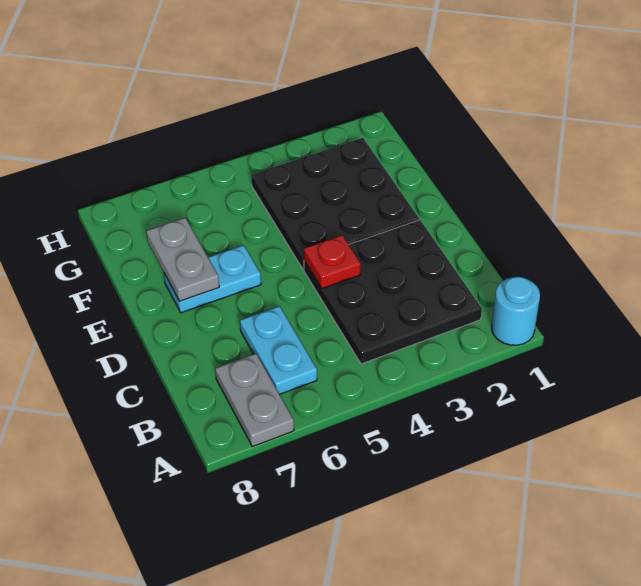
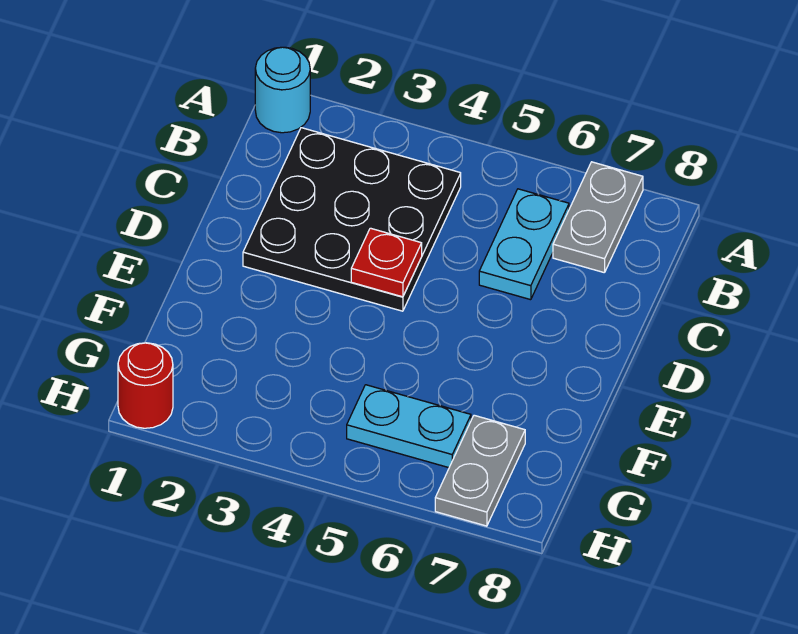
black plate E2:G4 level 1 -> none
cyan plate E6:E7 level 1 -> cyan plate G5:G6 level 1
grey plate E7:F7 level 2 -> grey plate G7:H7 level 1
none -> red round brick H1 level 1

